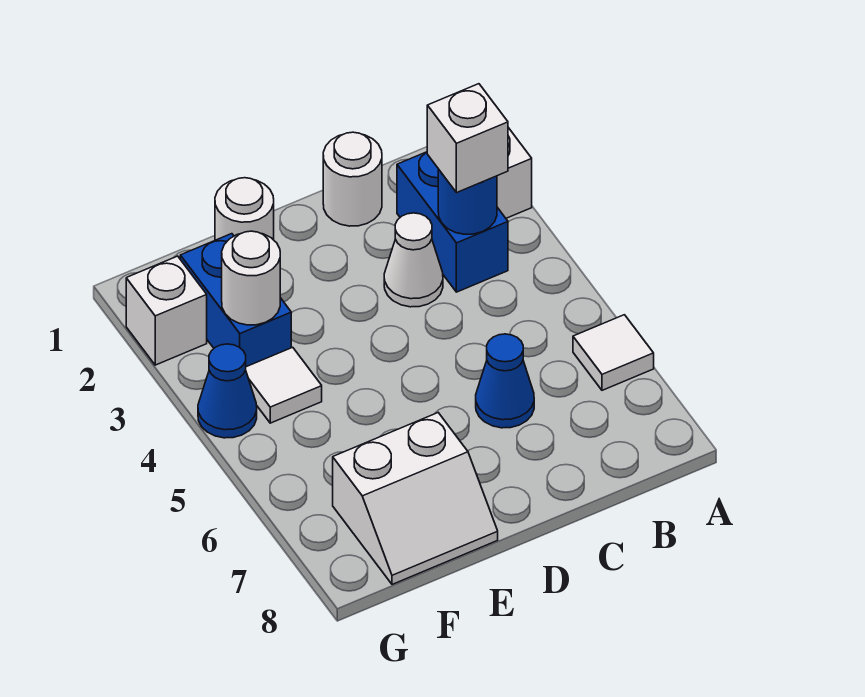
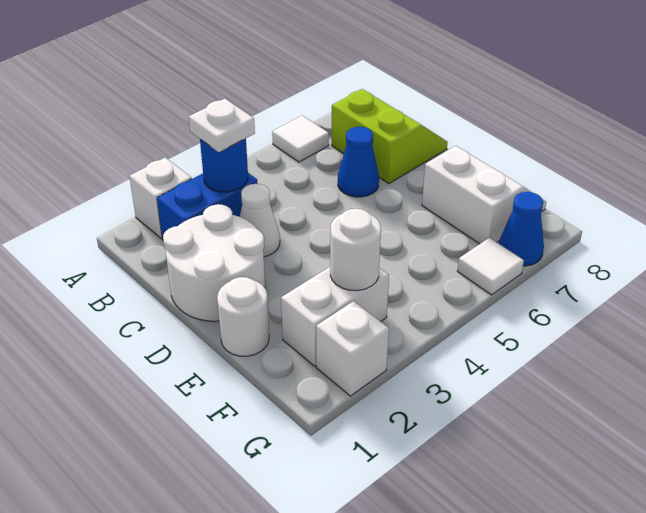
white brick B3 level 3 -> white plate B3 level 3
none -> lime slope B7:C8 level 1 top 7
white round brick C1 level 1 -> white round brick C1:D2 level 1
blue brick F2:F3 level 1 -> white brick F2:F3 level 1
white tile F4 level 1 -> white tile G6 level 1
blue cone G4 level 1 -> blue cone G7 level 1

